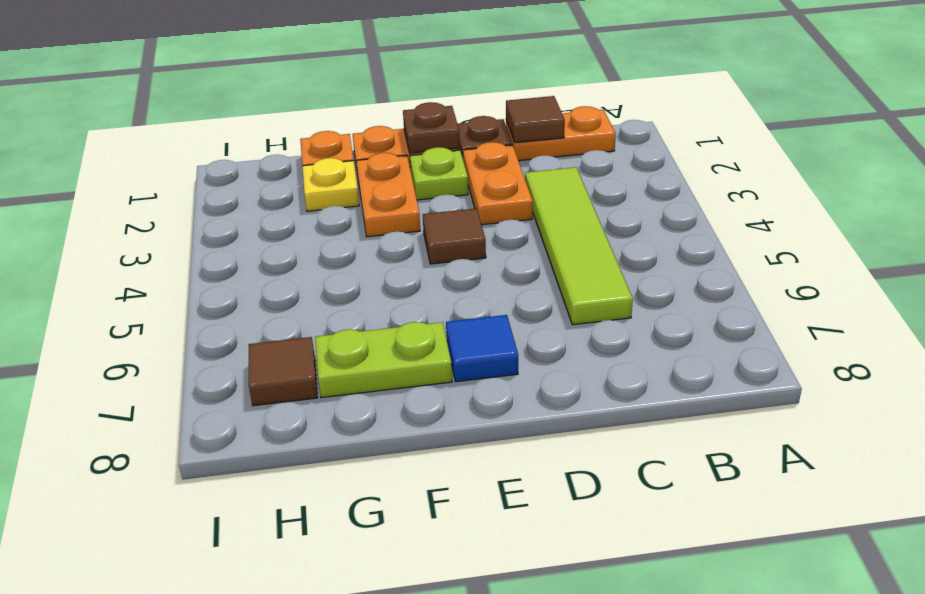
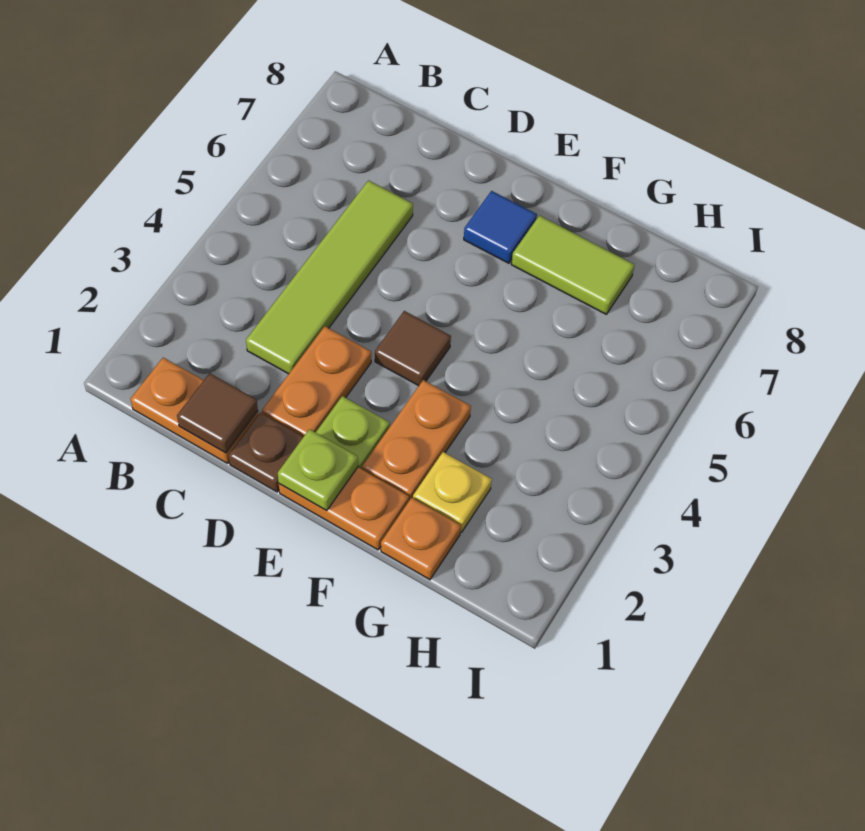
brown plate E1 level 2 -> lime plate E1 level 2
lime plate F7:G7 level 1 -> lime tile F7:G7 level 1
brown tile H7 level 1 -> none

